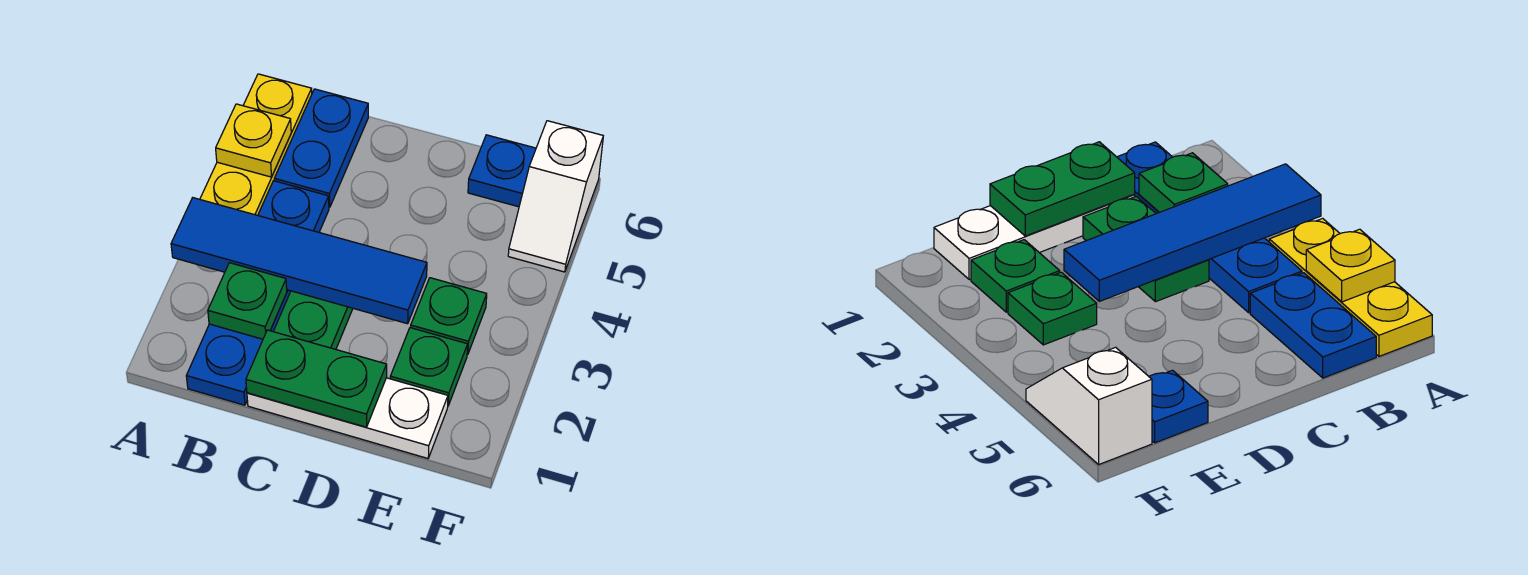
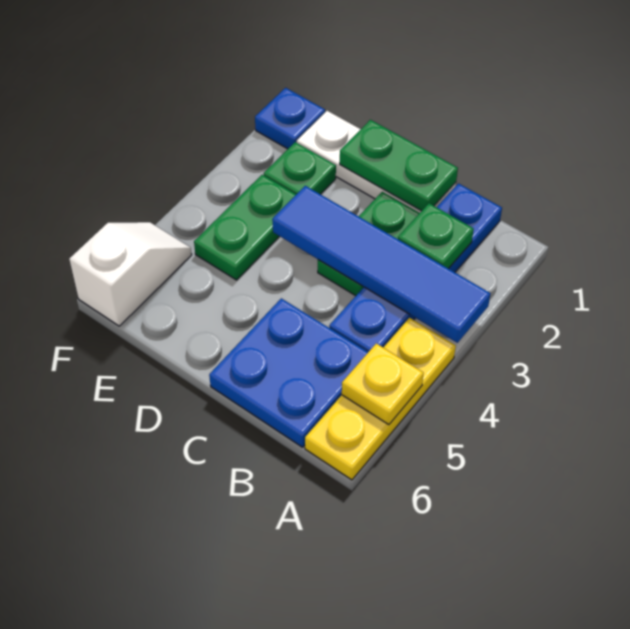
blue plate B5:B6 level 1 -> blue plate B5:C6 level 1
green plate E3 level 1 -> green plate E3:E4 level 1
blue plate E6 level 1 -> blue plate F1 level 1

